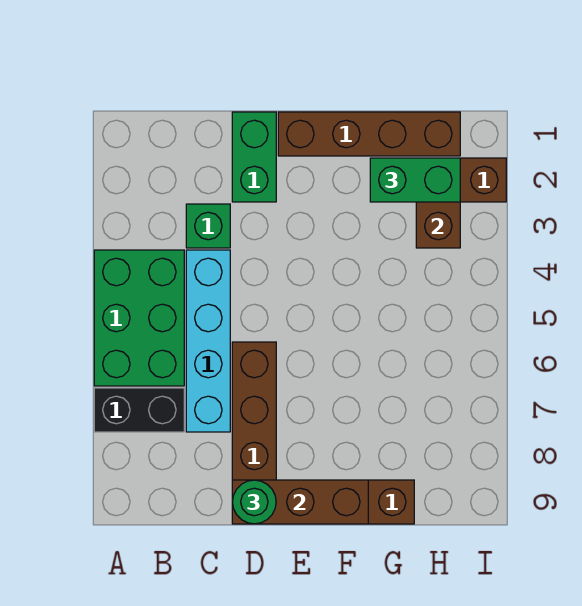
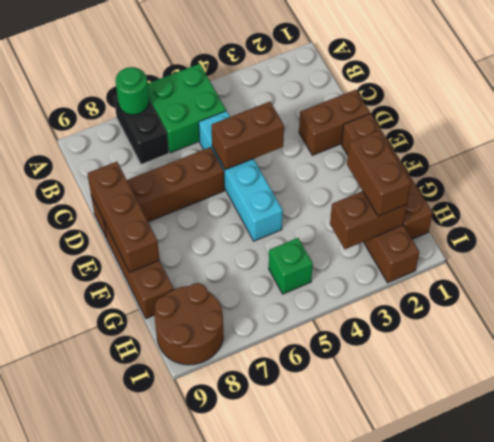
green brick A4:B6 level 1 -> green brick A5:B6 level 1
green brick C3 level 1 -> green brick H5 level 1
cyan brick C4:C7 level 1 -> cyan brick C5:F5 level 1
green brick D1:D2 level 1 -> brown brick D1:D2 level 1
none -> brown brick D4:D5 level 2
green round brick D9 level 3 -> green round brick A7 level 2
green brick G2:H2 level 3 -> brown brick G2:H2 level 3
none -> brown round brick H8:I9 level 1

